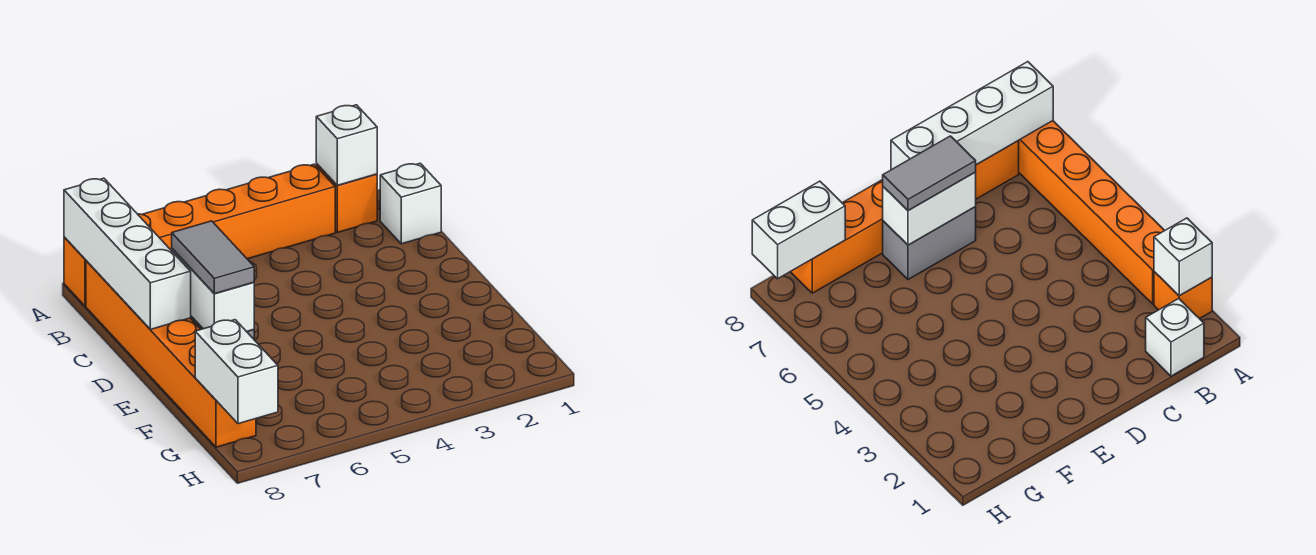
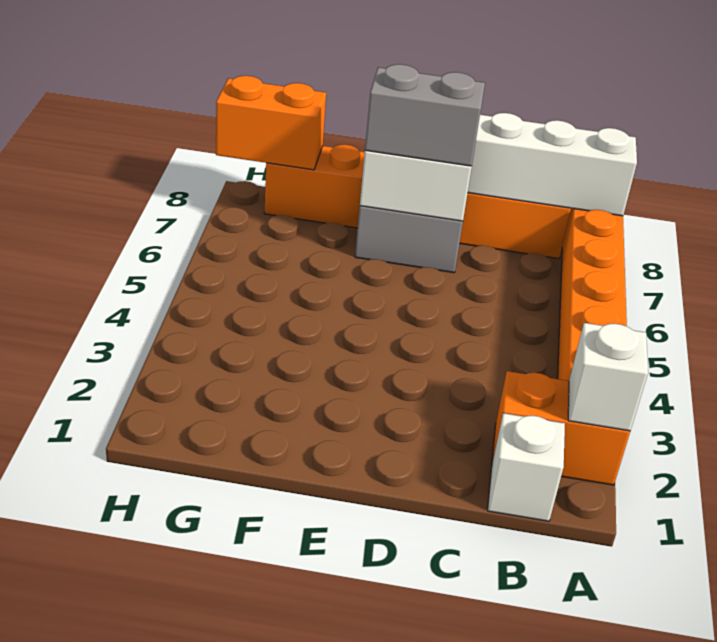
orange brick A2 level 1 -> orange brick A2:B2 level 1
grey tile D7:E7 level 3 -> grey brick D7:E7 level 3
white brick G8:H8 level 2 -> orange brick G8:H8 level 2

